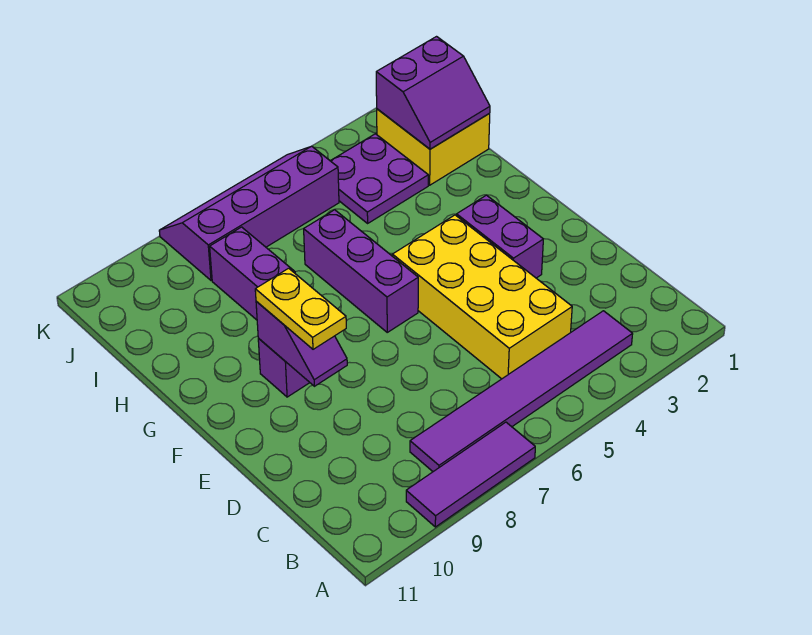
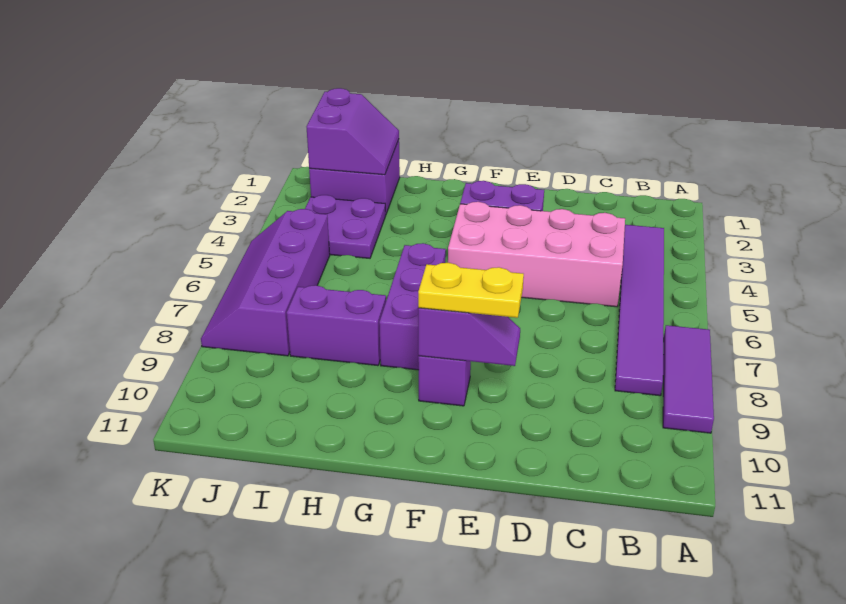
yellow brick C4:F5 level 1 -> pink brick C4:F5 level 1
purple brick F6:H6 level 1 -> purple brick G6:G8 level 1
yellow brick I1:J2 level 1 -> purple brick I1:J2 level 1

